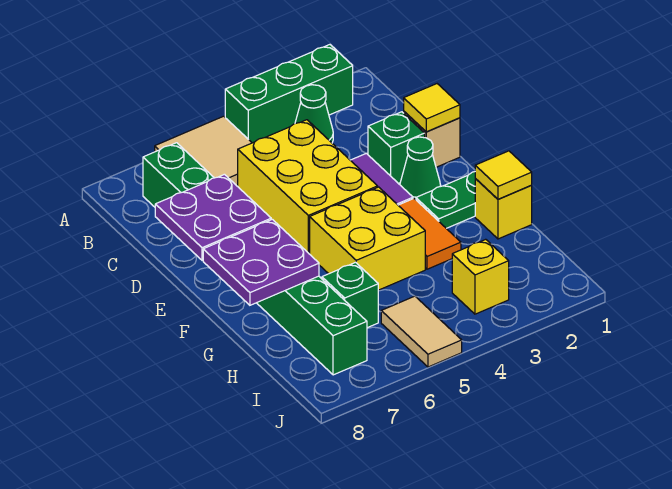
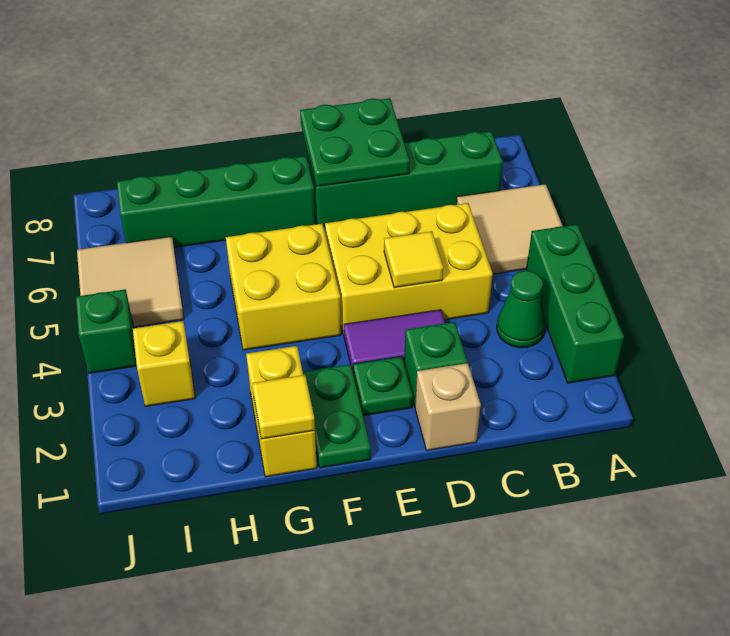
yellow tile D1 level 2 -> yellow tile D4 level 2
purple plate D7:E8 level 2 -> green plate D7:E8 level 2
green cone E2 level 1 -> green plate E2 level 1
orange tile F3:G3 level 1 -> none
purple plate F7:G8 level 2 -> none
yellow brick G1 level 1 -> yellow brick G1:G2 level 1
green brick H6 level 1 -> green brick J4 level 1
tan tile I5:J5 level 1 -> tan tile I5:J6 level 1

